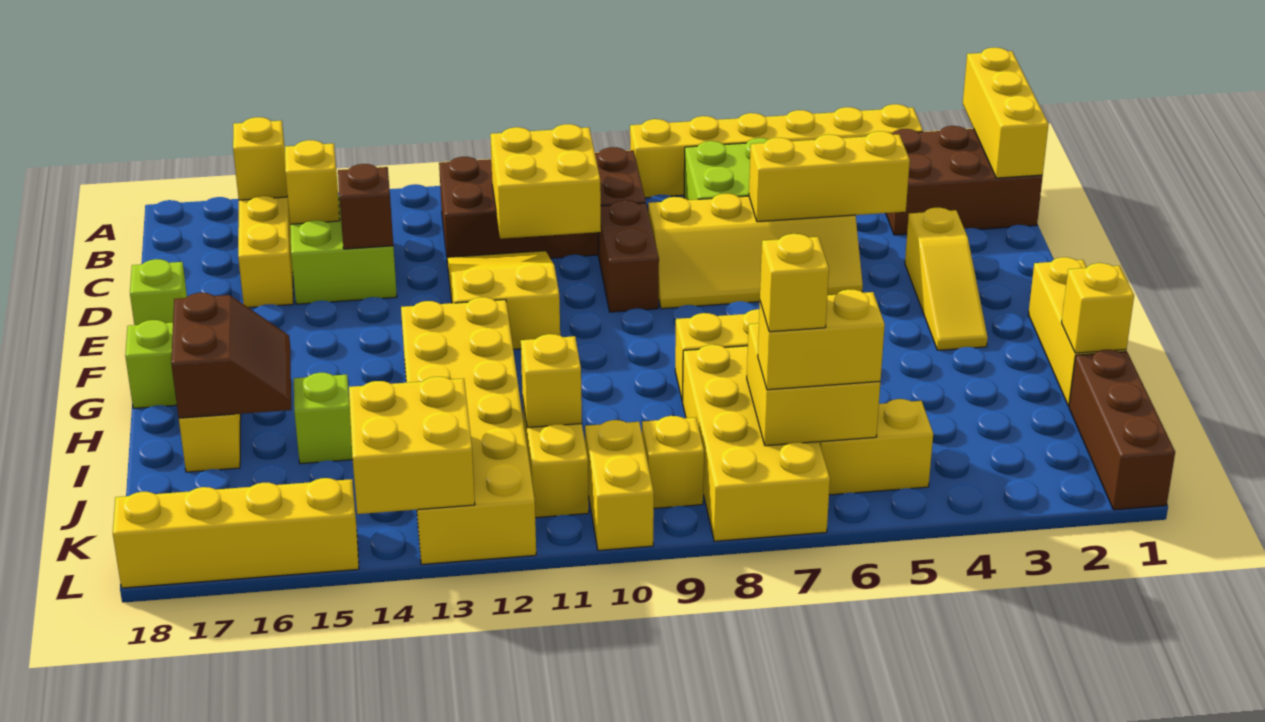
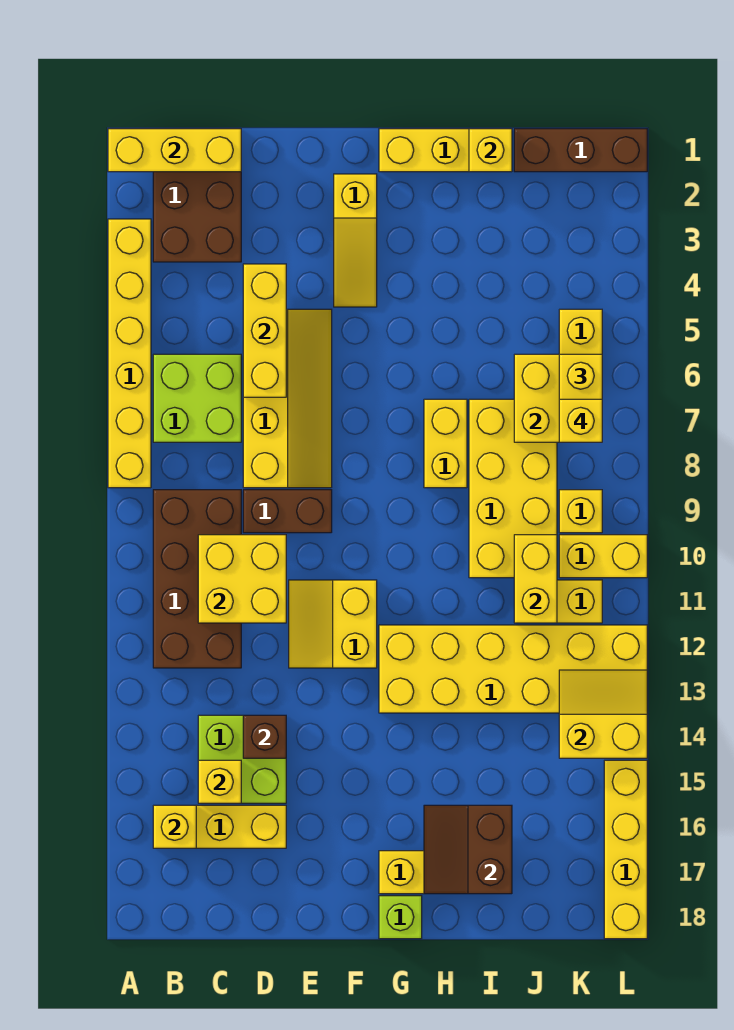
yellow slope D11:F12 level 1 top F -> yellow slope E11:F12 level 1 top F
yellow slope E3:G3 level 1 top E -> yellow slope F2:F4 level 1 top 2
lime brick E18 level 1 -> none
brown slope H16:I17 level 2 top 17 -> brown slope H16:I17 level 2 top I
yellow brick I7:L8 level 1 -> yellow brick I7:J10 level 1
lime brick I15 level 1 -> none
yellow brick J11 level 2 -> yellow brick J10:J11 level 2
yellow brick K13:L14 level 2 -> yellow slope K13:L14 level 2 top 14

